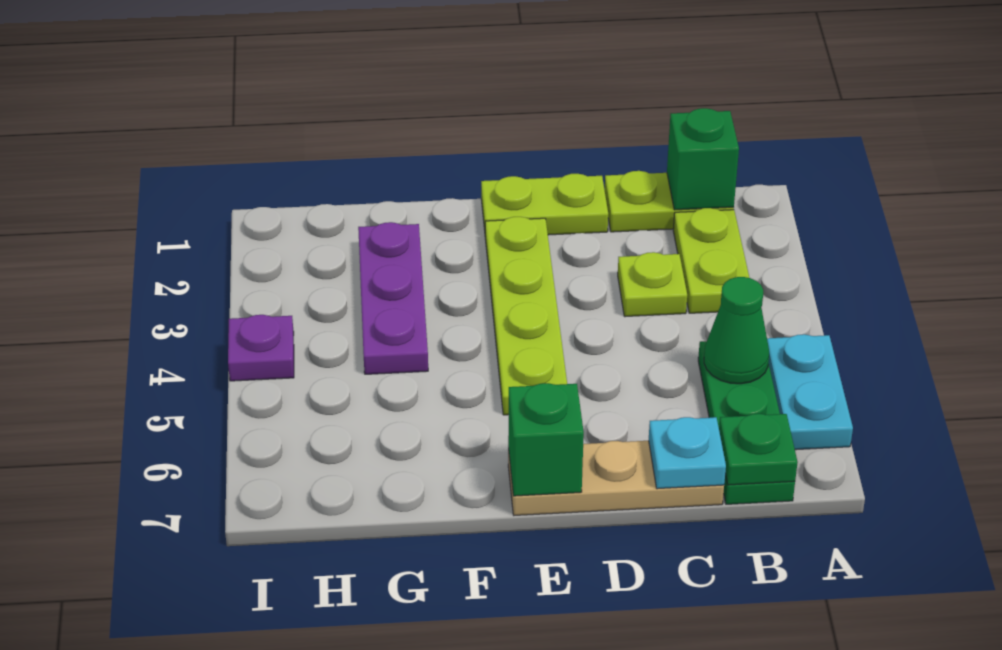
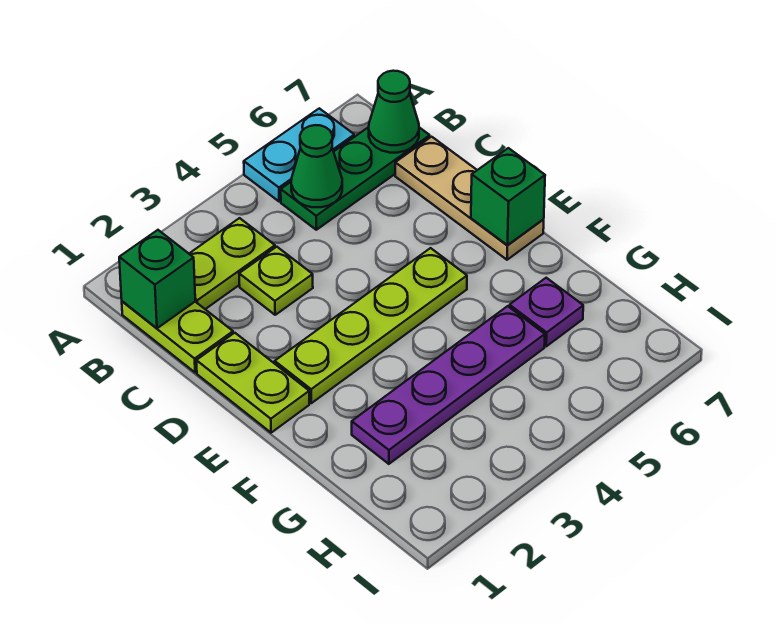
green plate B7 level 2 -> green cone B7 level 2
cyan plate C7 level 2 -> none
purple plate G2:G4 level 1 -> purple plate G2:G5 level 1
purple plate I4 level 1 -> purple plate G6 level 1

